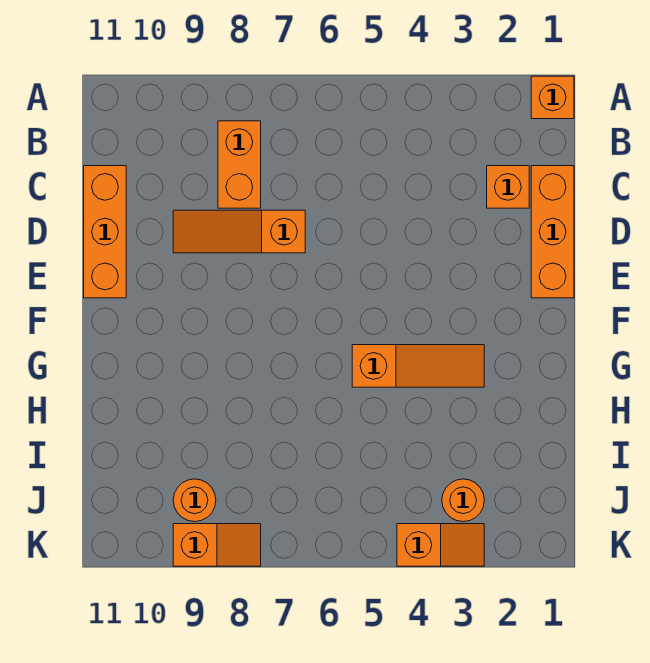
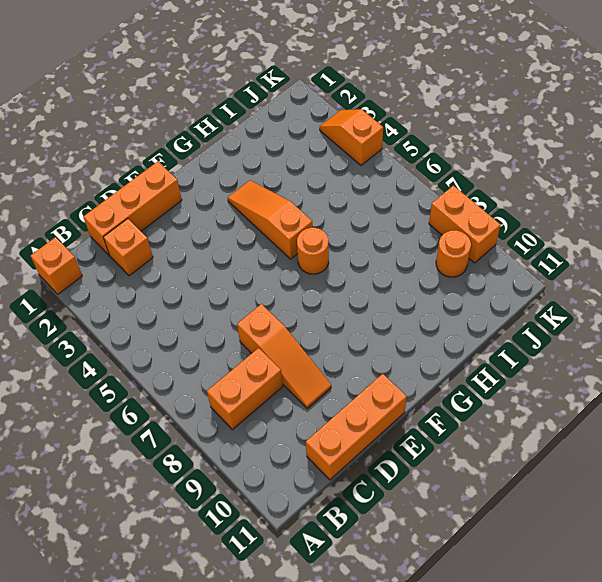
orange round brick J3 level 1 -> orange round brick G6 level 1
orange slope K8:K9 level 1 top 9 -> orange brick K8:K9 level 1

